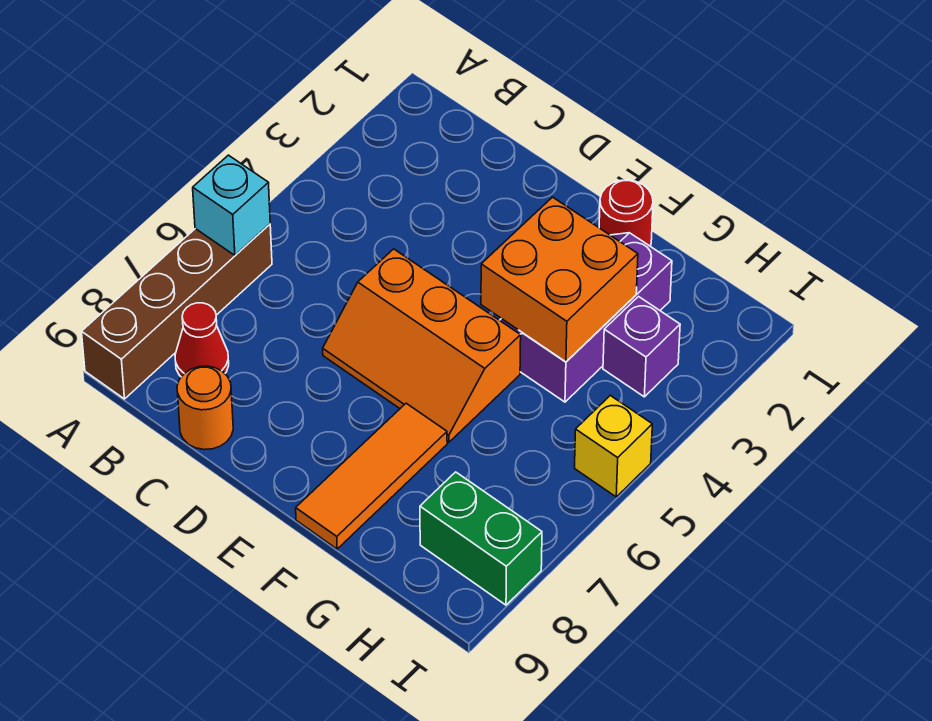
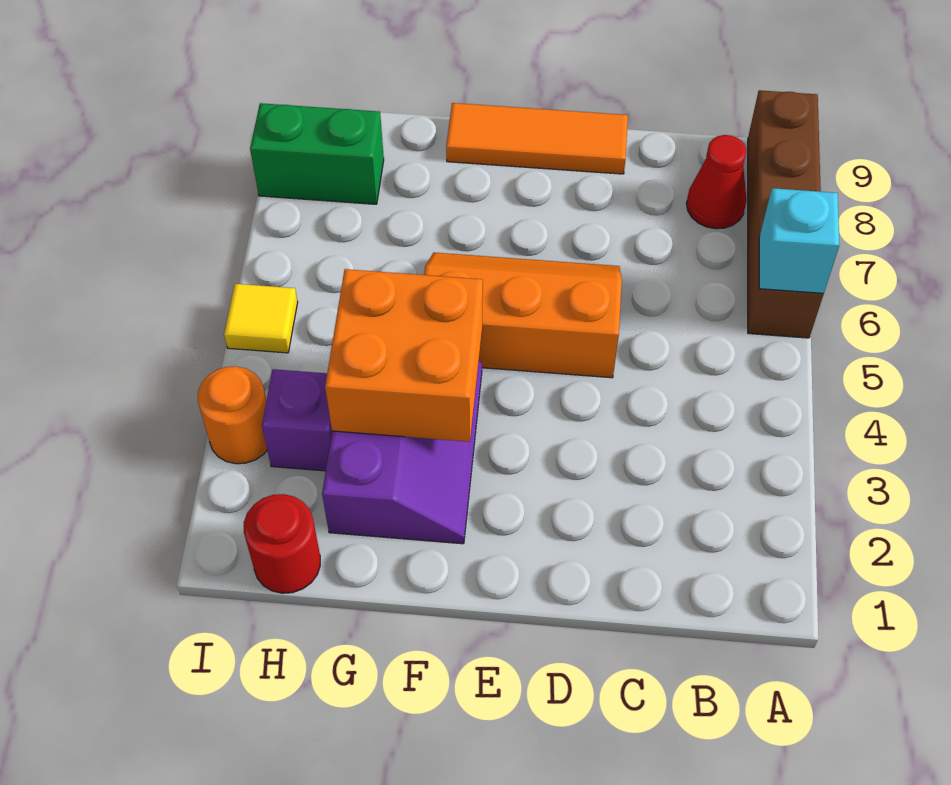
orange round brick C9 level 1 -> orange round brick I3 level 1
red round brick F1 level 1 -> red round brick H1 level 1
orange tile F7:F9 level 1 -> orange tile D9:F9 level 1
yellow brick I5 level 1 -> yellow tile I5 level 1

